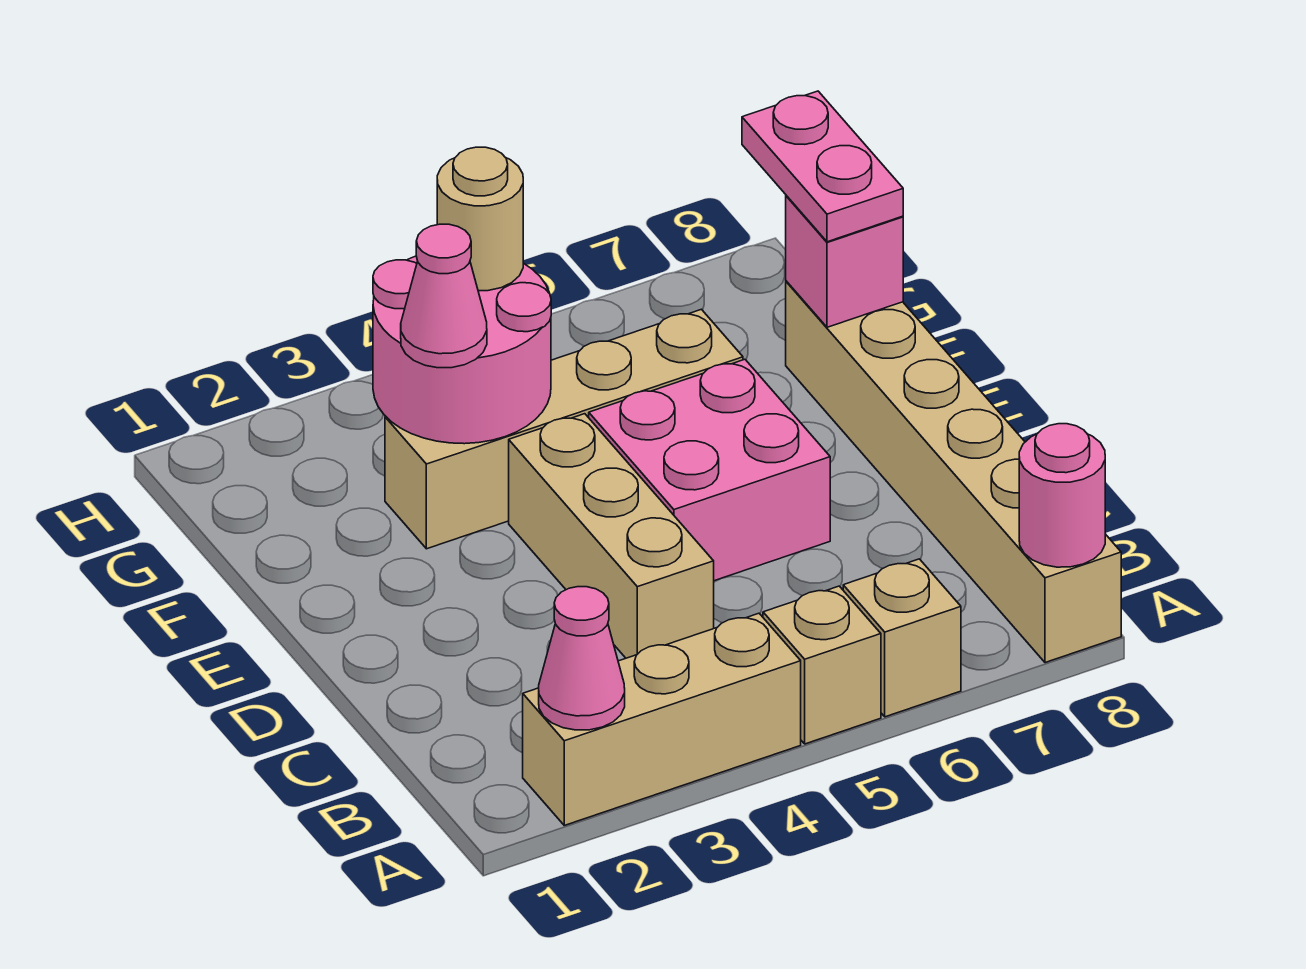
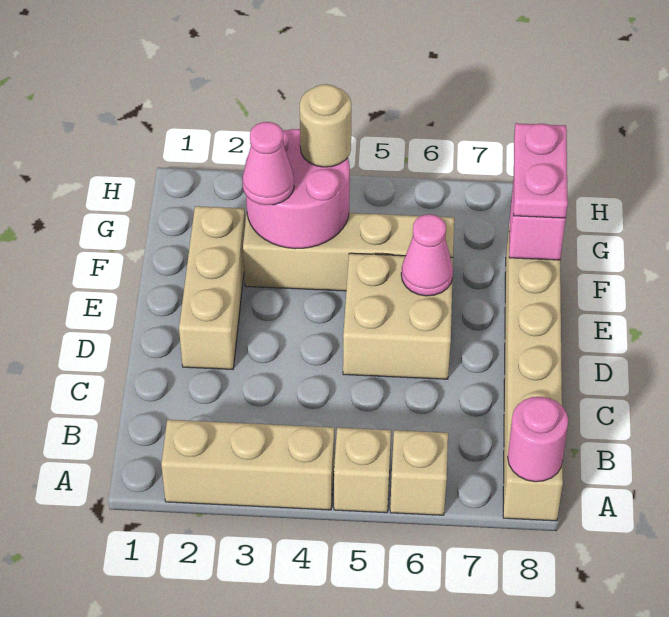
pink cone A2 level 2 -> pink cone E6 level 2
tan brick C4:E4 level 1 -> tan brick D2:F2 level 1
pink brick D5:E6 level 1 -> tan brick D5:E6 level 1

